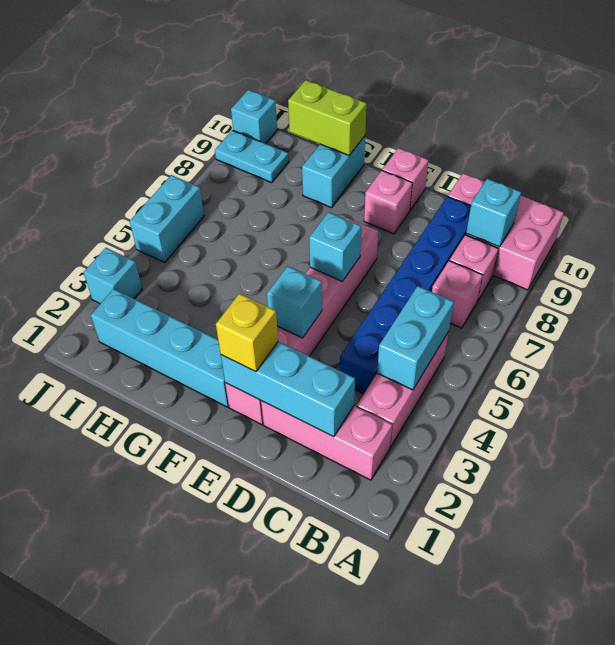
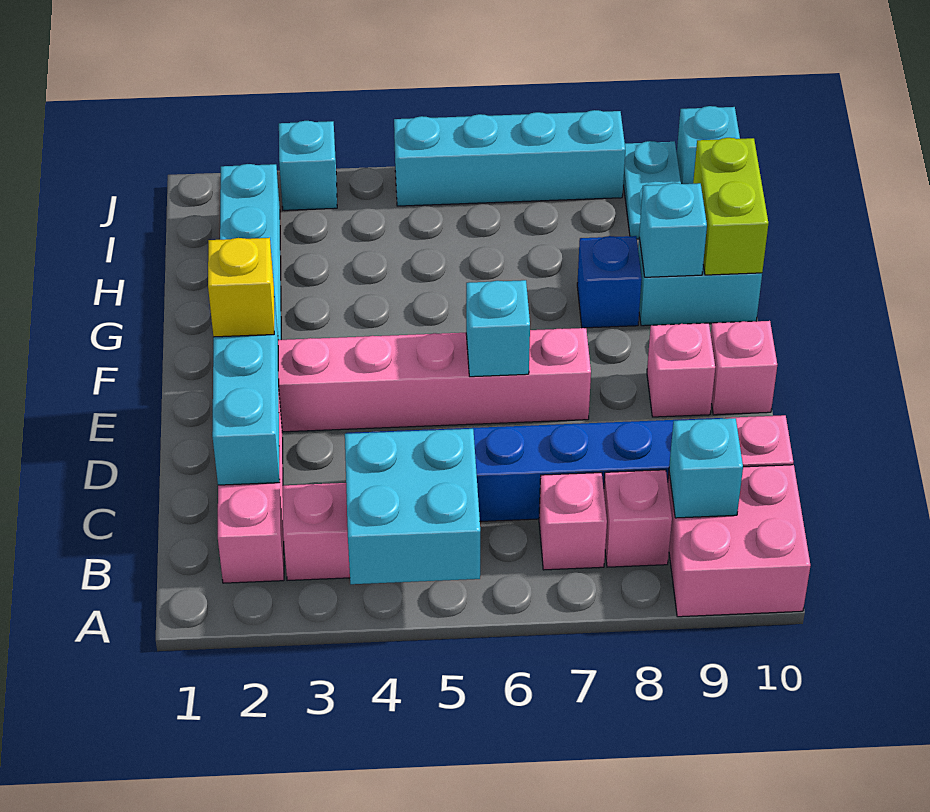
cyan brick B4:B5 level 2 -> cyan brick A4:B5 level 2
cyan brick E4 level 2 -> cyan brick G9 level 2
none -> blue brick G8 level 1
cyan brick J5:J6 level 1 -> cyan brick J5:J8 level 1

